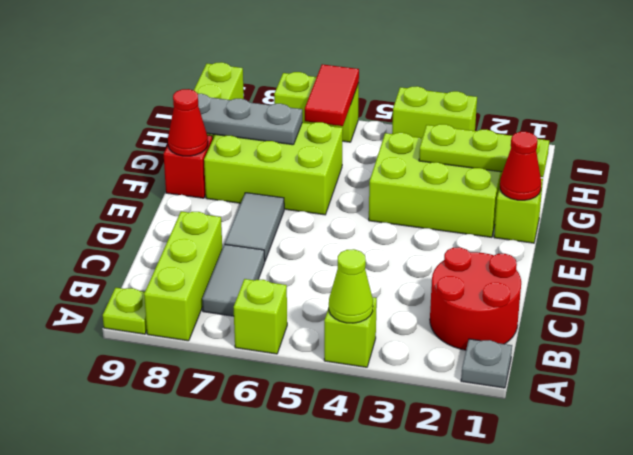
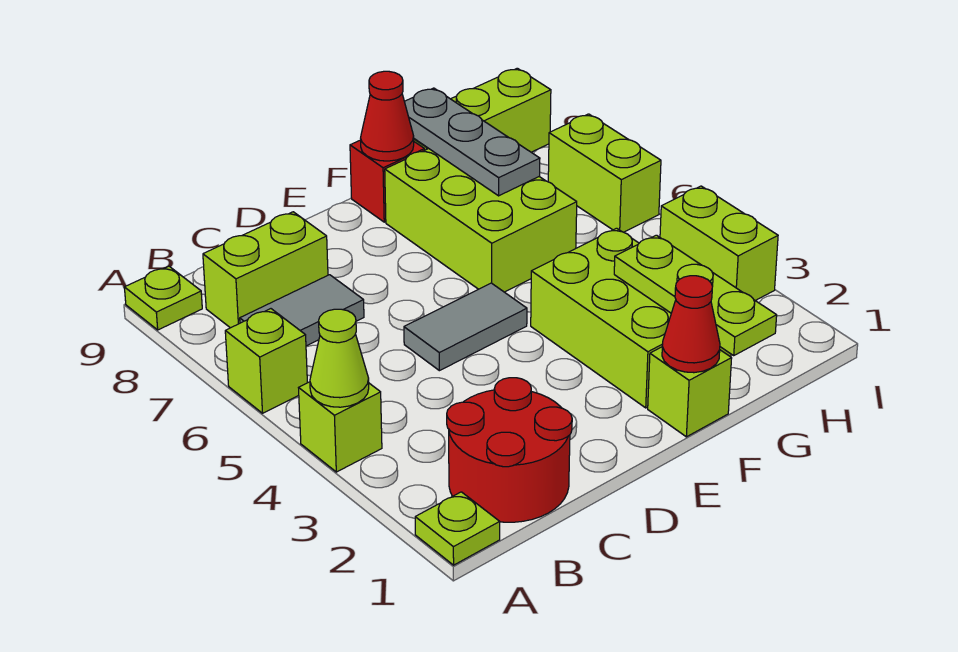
grey plate A1 level 1 -> lime plate A1 level 1
lime brick A8:C8 level 1 -> lime brick B8:C8 level 1
grey tile D7:E7 level 1 -> grey tile D5:E5 level 1
red tile H6:I6 level 2 -> none

